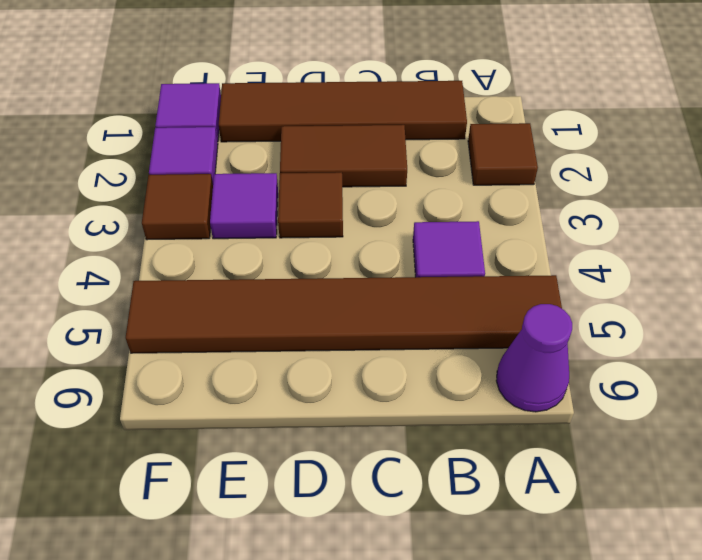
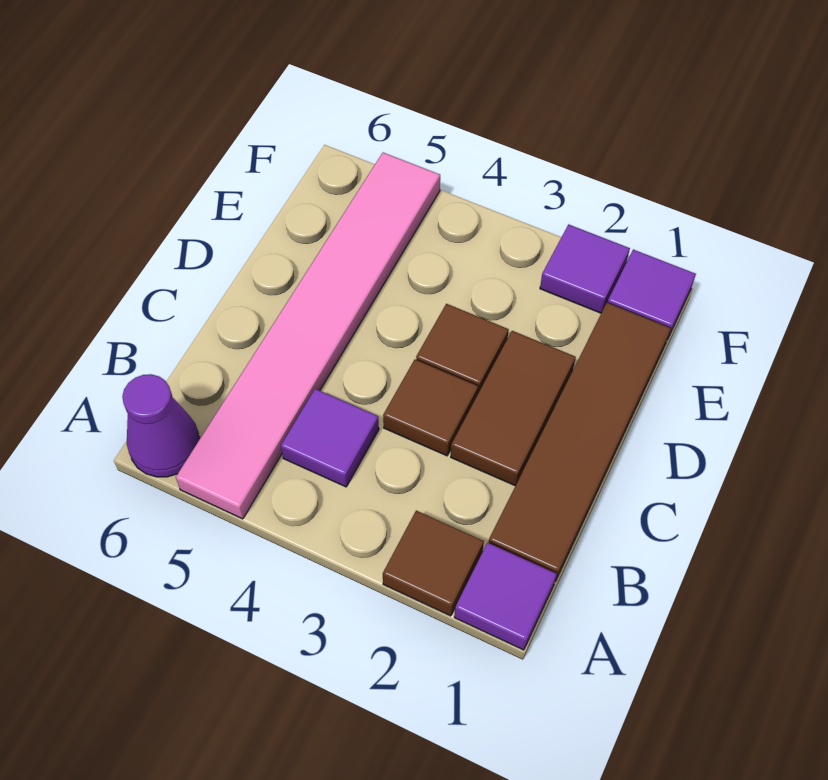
brown tile A5:F5 level 1 -> pink tile A5:F5 level 1
purple tile E3 level 1 -> purple tile A1 level 1
brown tile F3 level 1 -> brown tile C3 level 1

